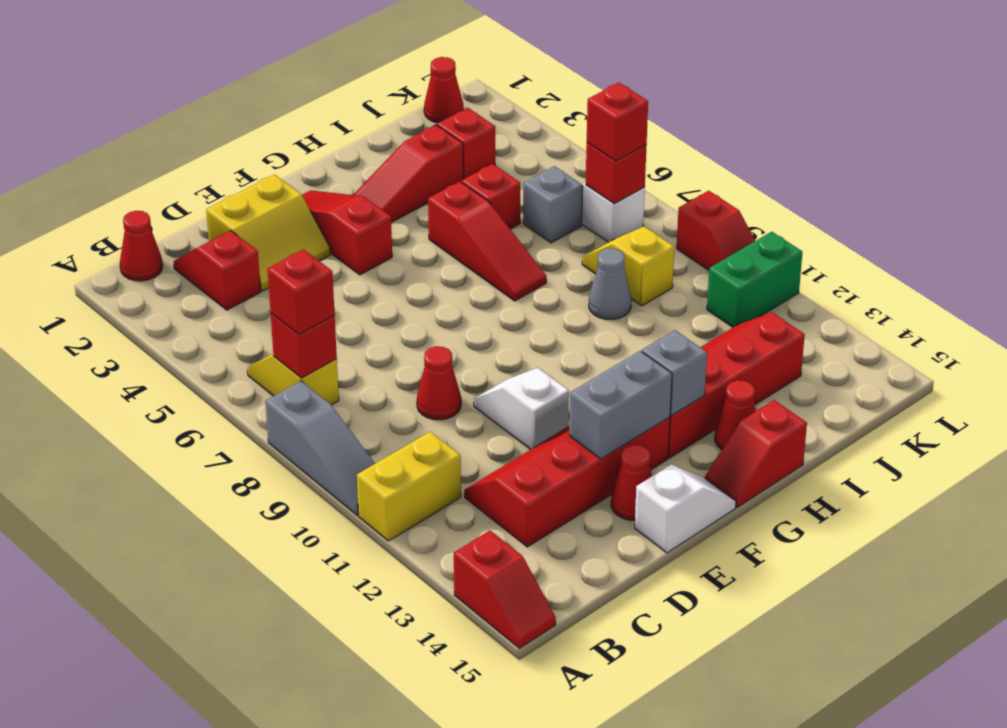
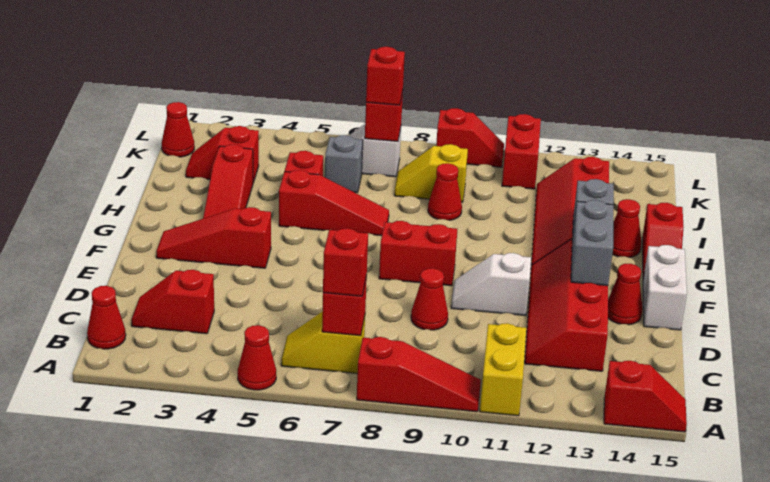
none -> red cone A5 level 1
grey slope A8:A10 level 1 top 8 -> red slope A8:A10 level 1 top 8
yellow slope D2:E3 level 1 top 2 -> none
white slope E15:F15 level 1 top E -> white brick E15:F15 level 1
none -> red brick F8:F9 level 1
grey cone I9 level 1 -> red cone I9 level 1
green brick K11:L11 level 1 -> red brick K11:L11 level 1

